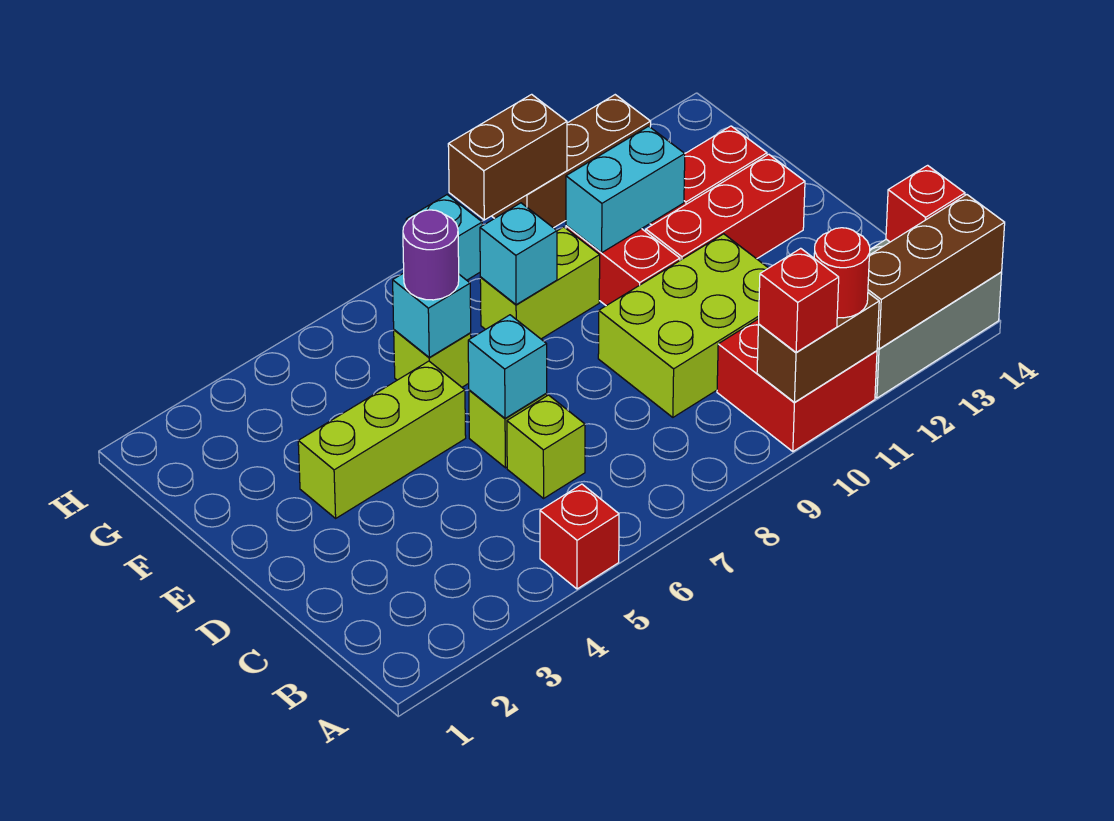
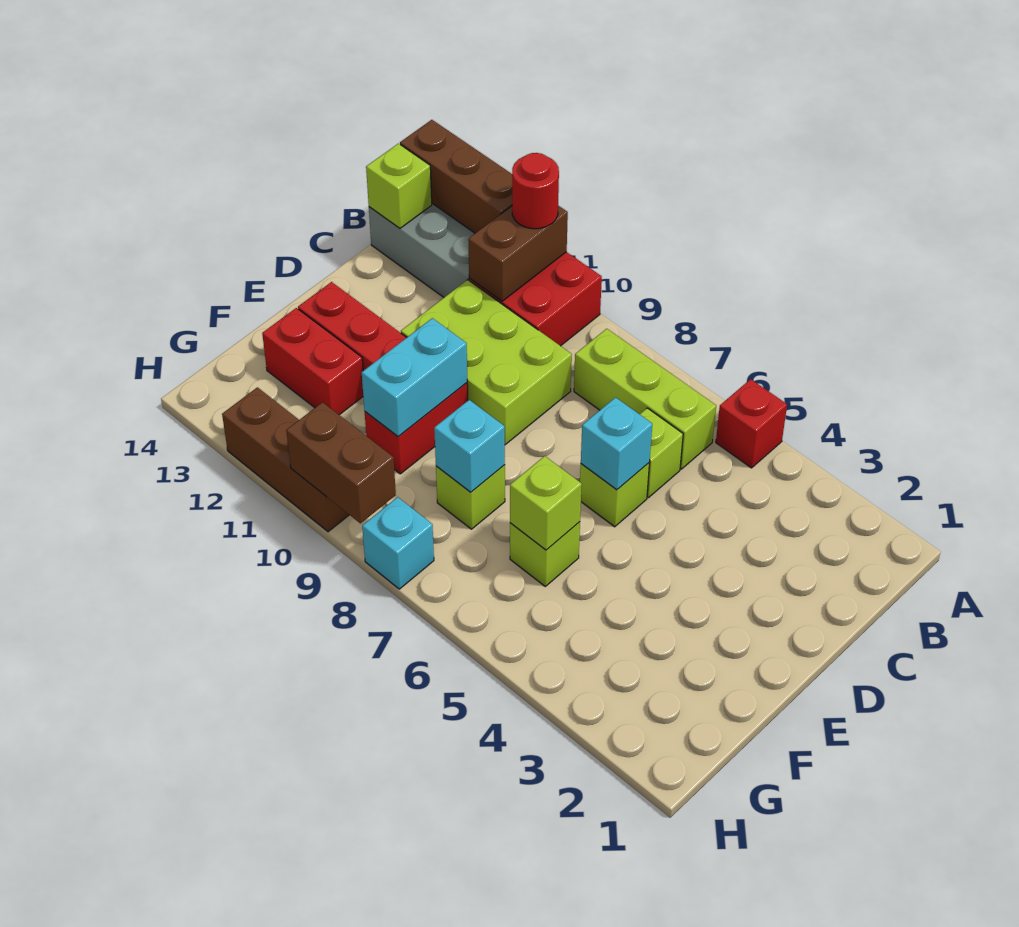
brown brick A10:A11 level 2 -> brown brick A11:B11 level 2
red brick A10 level 3 -> none
red brick B14 level 2 -> lime brick B14 level 2
lime brick E3:E5 level 1 -> lime brick B6:B8 level 1
cyan brick F6 level 2 -> lime brick F6 level 2
purple round brick F6 level 3 -> none
lime brick F8:F9 level 1 -> lime brick F8 level 1
cyan brick F10:F11 level 2 -> cyan brick E10:F10 level 2

